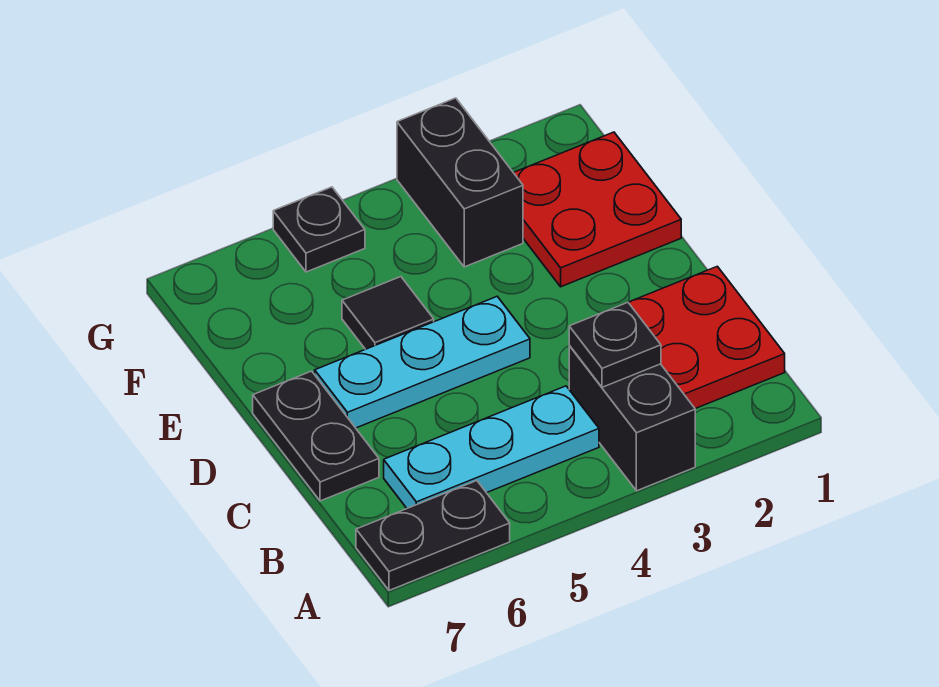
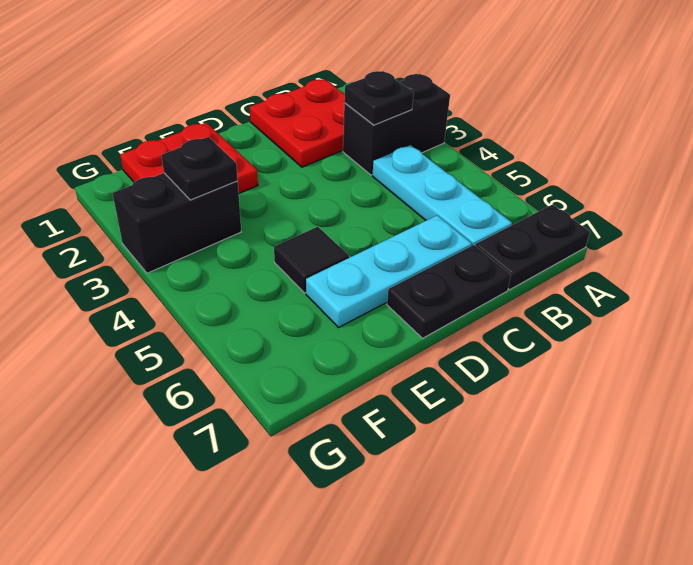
black plate A6:A7 level 1 -> black plate A7:B7 level 1
cyan plate D4:D6 level 1 -> cyan plate C6:E6 level 1
black plate G5 level 1 -> black plate F3 level 2

